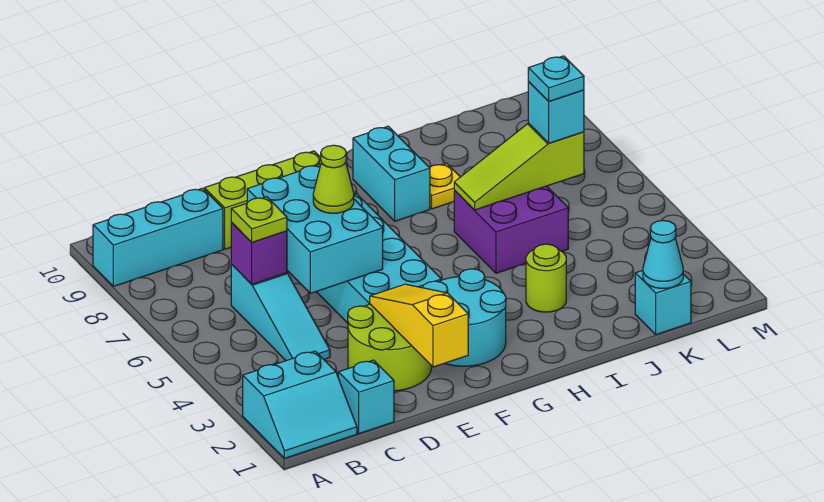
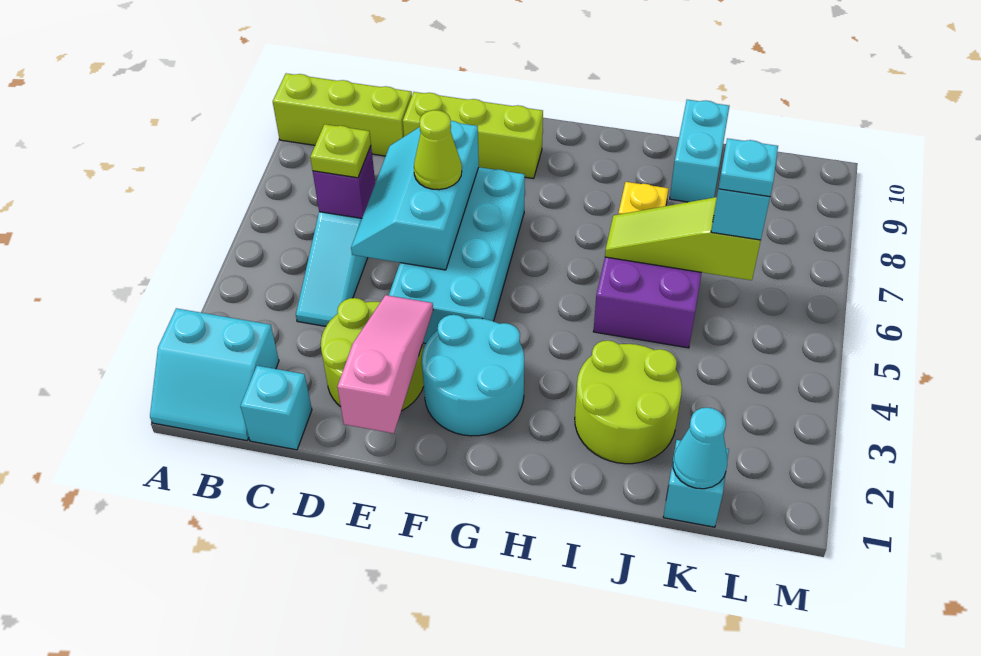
cyan brick A9:C9 level 1 -> lime brick A9:C9 level 1
cyan brick D5:E7 level 2 -> cyan slope D5:E7 level 2 top E
yellow slope E1:E3 level 2 top 1 -> pink slope E1:E3 level 2 top 1
cyan brick H8:H9 level 1 -> cyan brick J9:J10 level 1
lime round brick I3 level 1 -> lime round brick I2:J3 level 1

